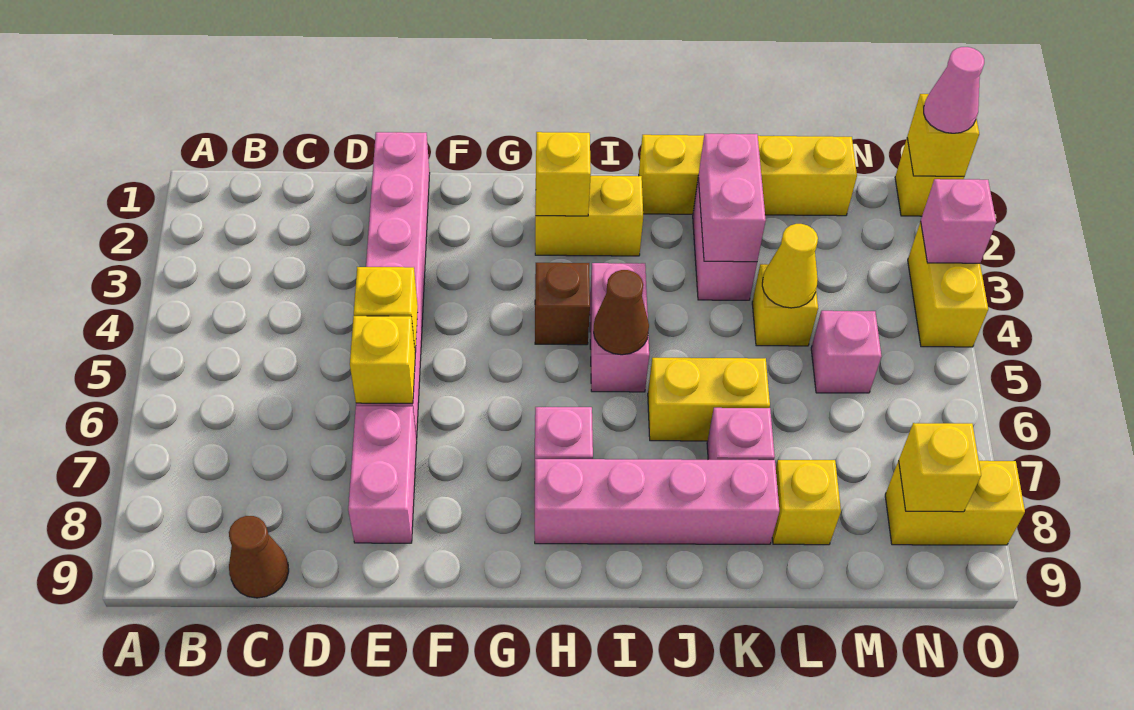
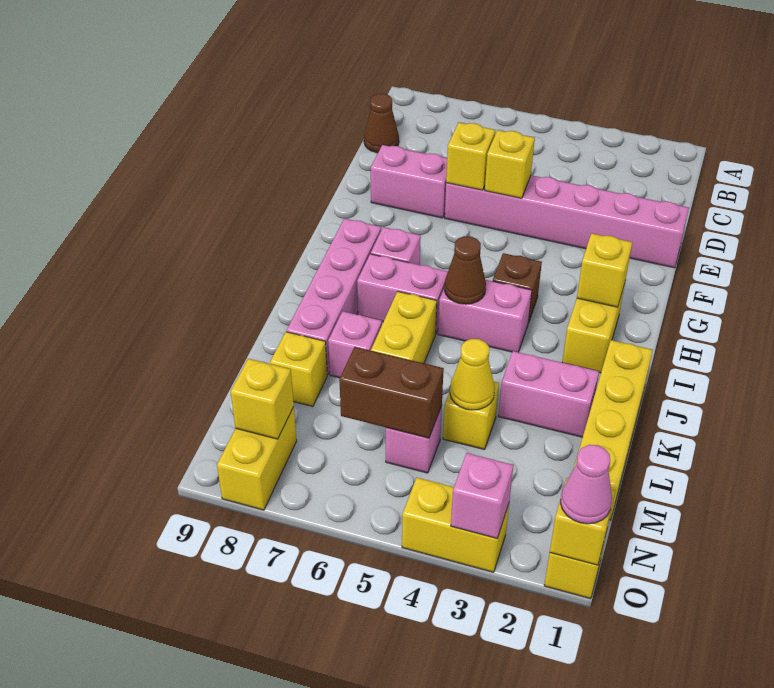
pink brick K2:K3 level 2 -> pink brick I6:I7 level 1
none -> brown brick M5:M6 level 2

